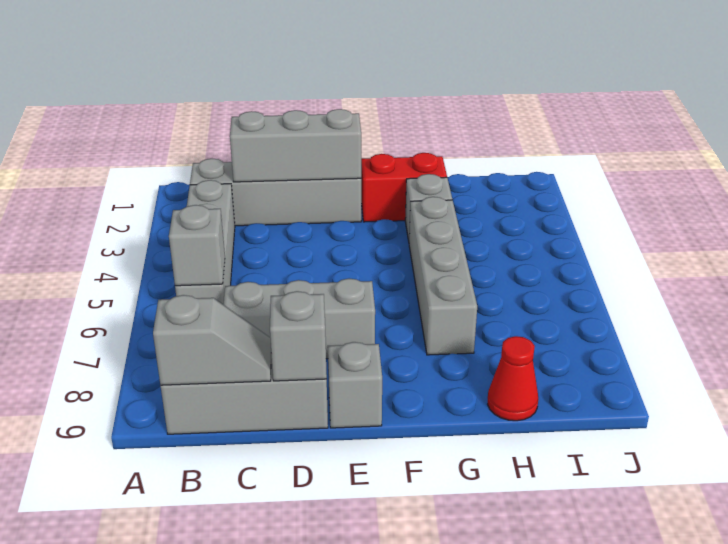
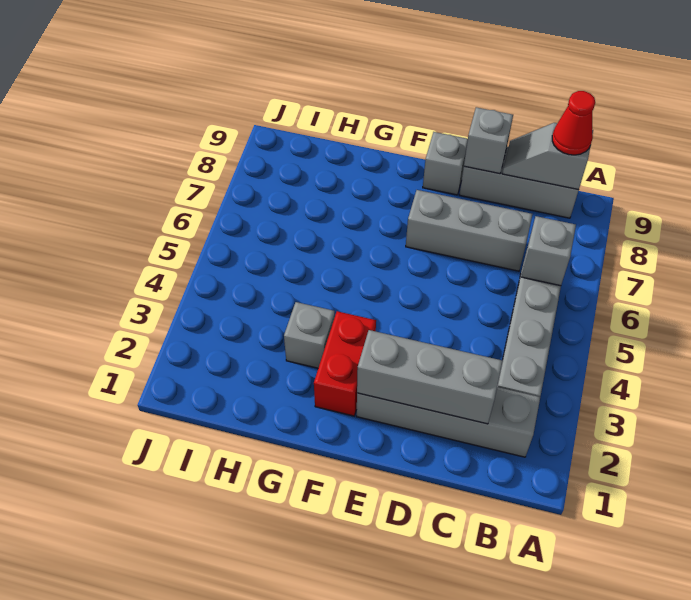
red brick F2:G2 level 1 -> red brick F2:F3 level 1
grey brick G4:G7 level 1 -> none
red cone H9 level 1 -> red cone B9 level 3

